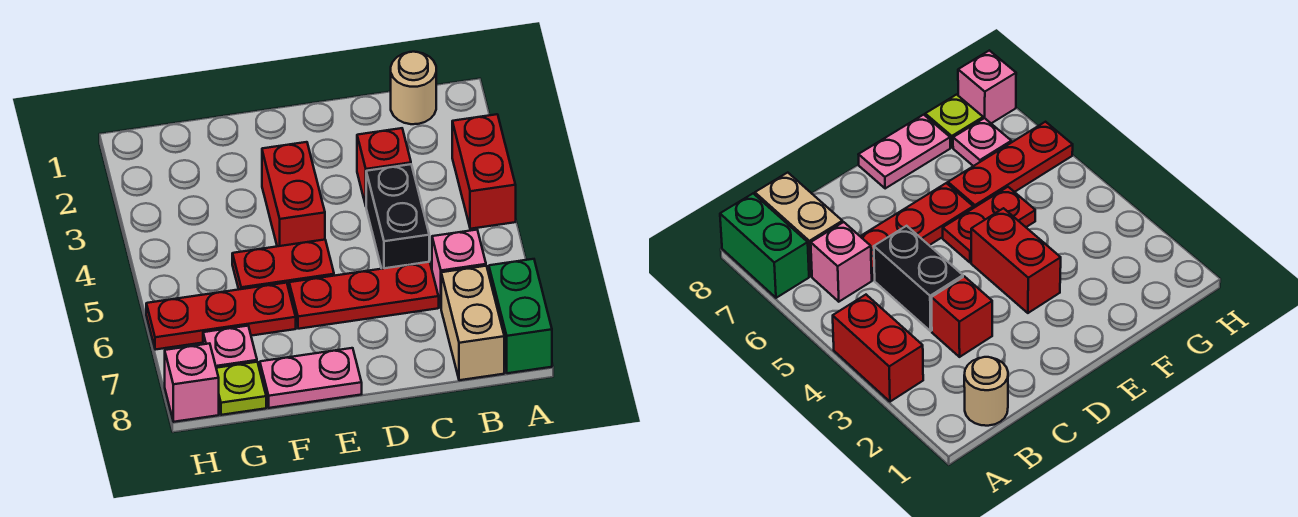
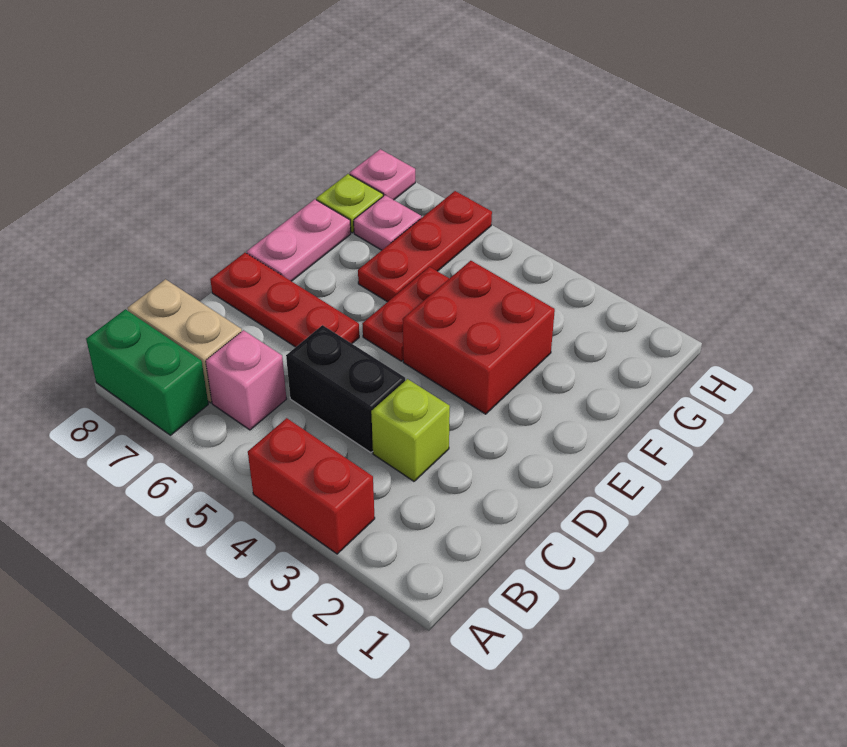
tan round brick B1 level 1 -> none
red brick C3 level 1 -> lime brick C3 level 1
red plate C6:E6 level 1 -> red plate D6:D8 level 1
red brick E3:E4 level 1 -> red brick E3:F4 level 1
pink brick H8 level 1 -> pink plate H8 level 1

